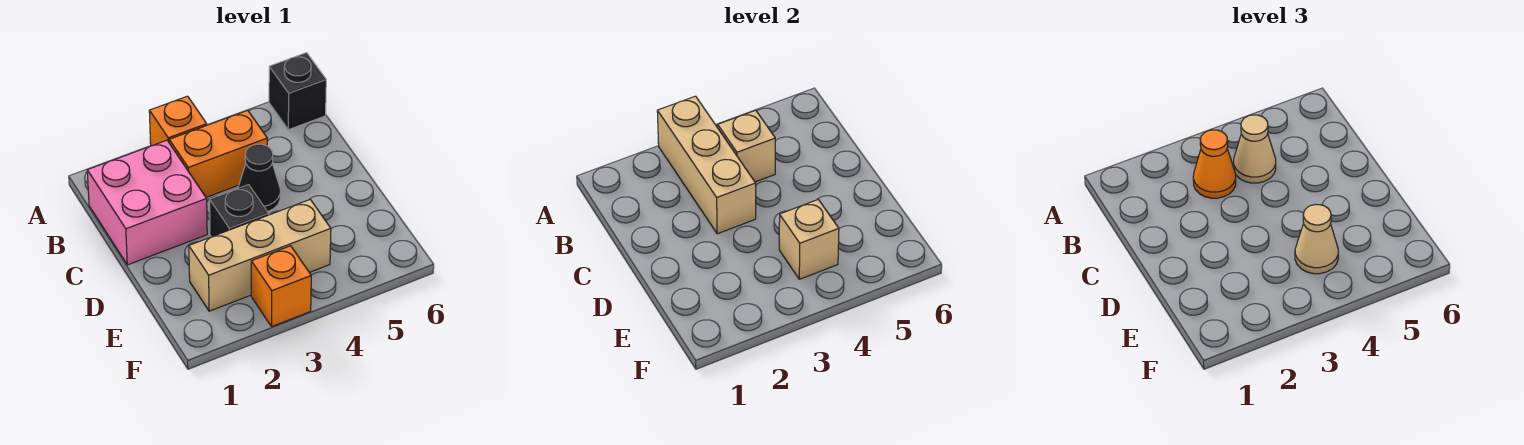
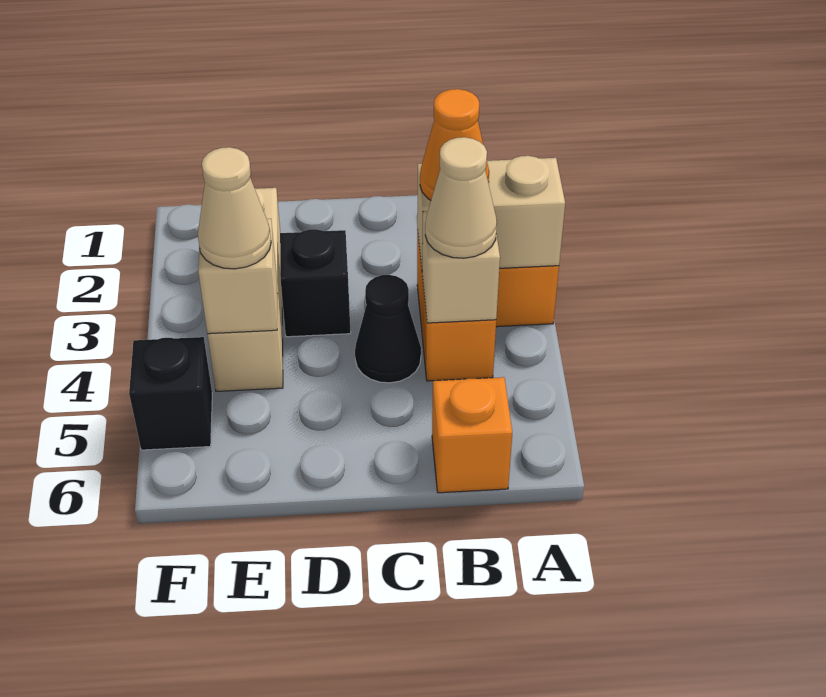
tan brick A3:C3 level 2 -> tan brick A3:B3 level 2
black brick A6 level 1 -> black brick F5 level 1
pink brick B1:C2 level 1 -> none
orange brick F3 level 1 -> orange brick B6 level 1

